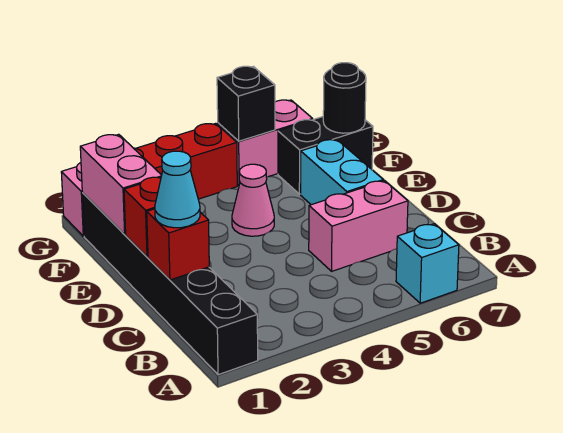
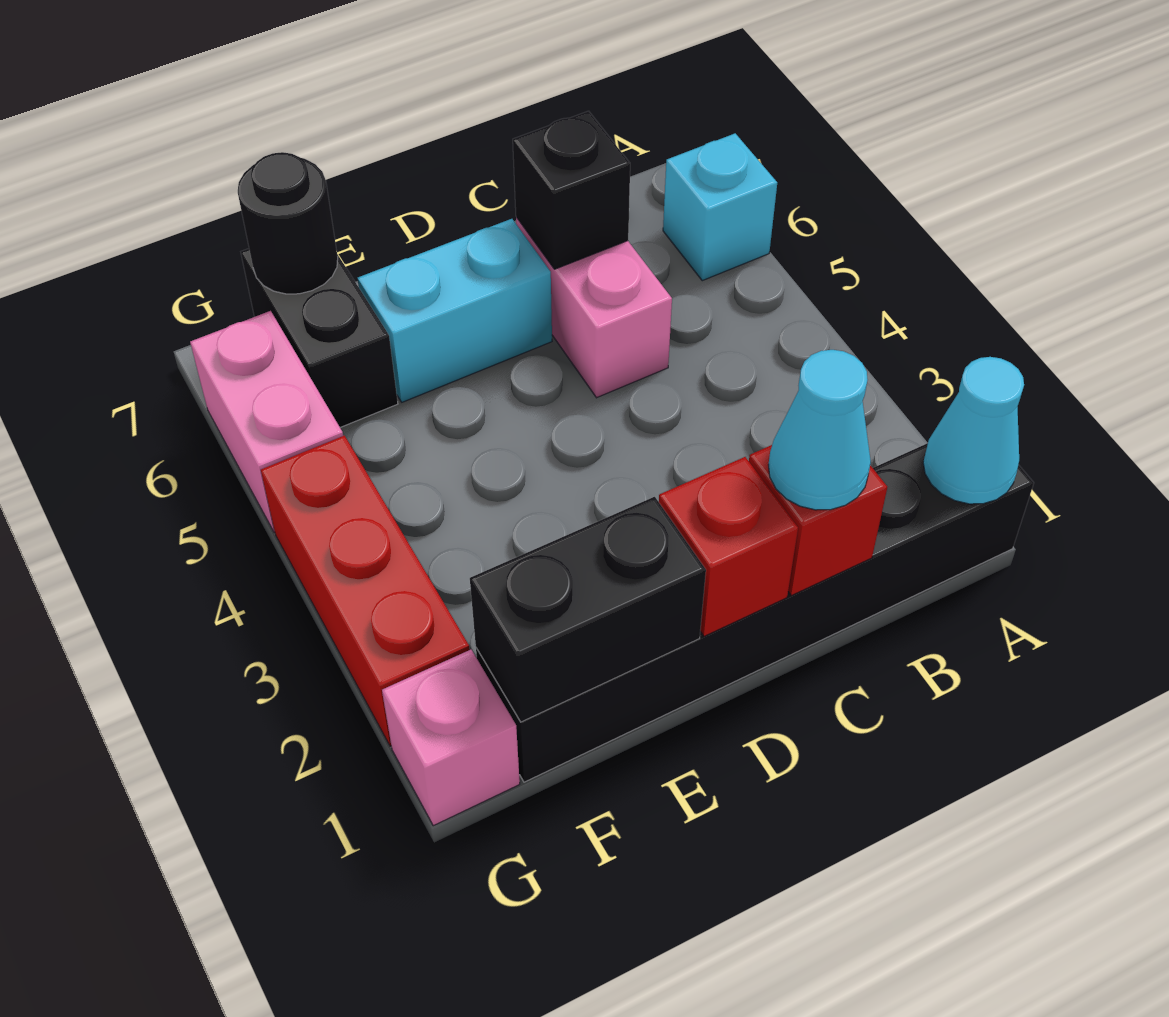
none -> cyan cone A1 level 2
pink brick E1:F1 level 2 -> black brick E1:F1 level 2
pink cone E4 level 1 -> none
black brick G5 level 2 -> black brick C6 level 2

